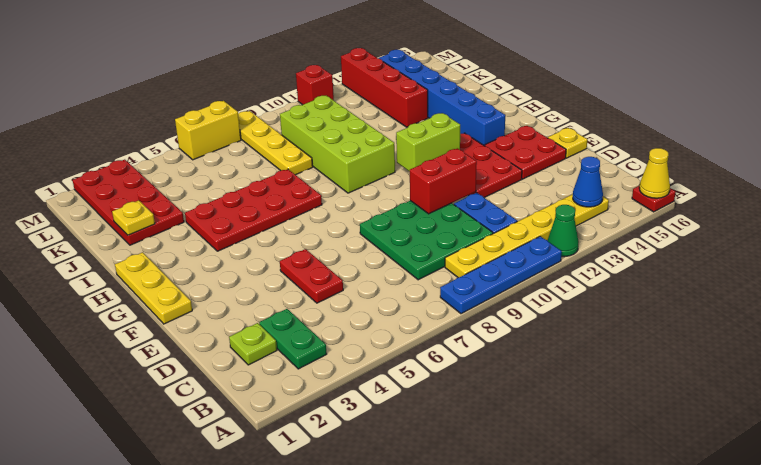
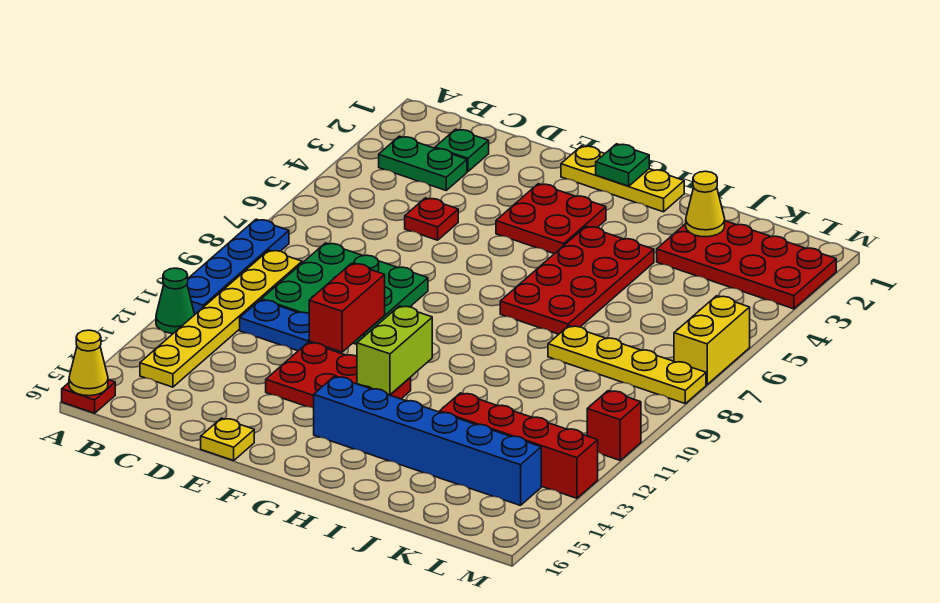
blue cone B14 level 2 -> none
lime plate C2 level 1 -> green plate C2 level 1
red plate D5:E5 level 1 -> red plate D5 level 1
red plate E14:F15 level 1 -> red plate F3:G4 level 1
none -> green plate G1 level 2
lime brick H9:K10 level 1 -> none
yellow plate J2 level 2 -> yellow cone J2 level 2

